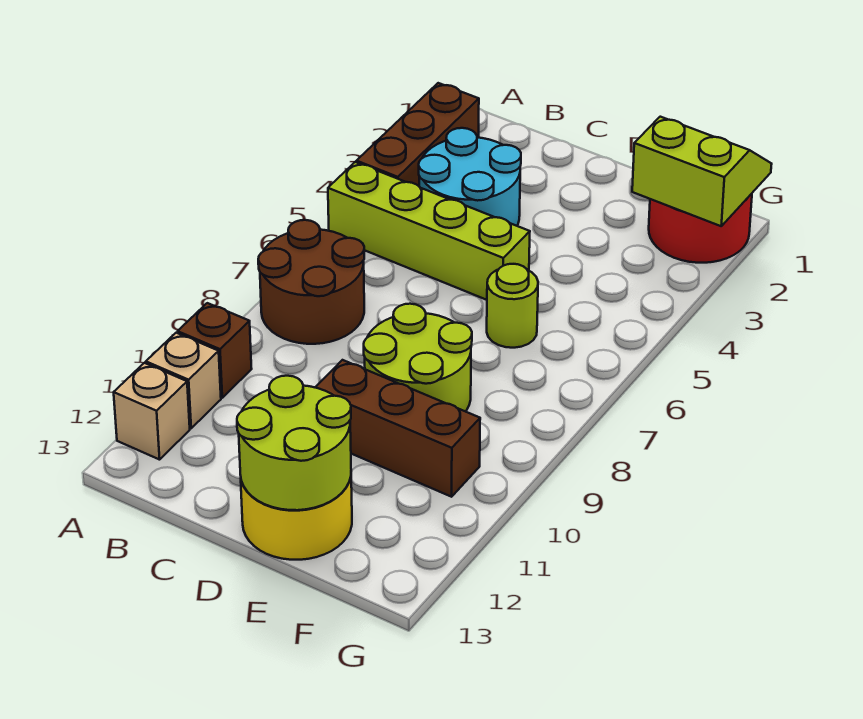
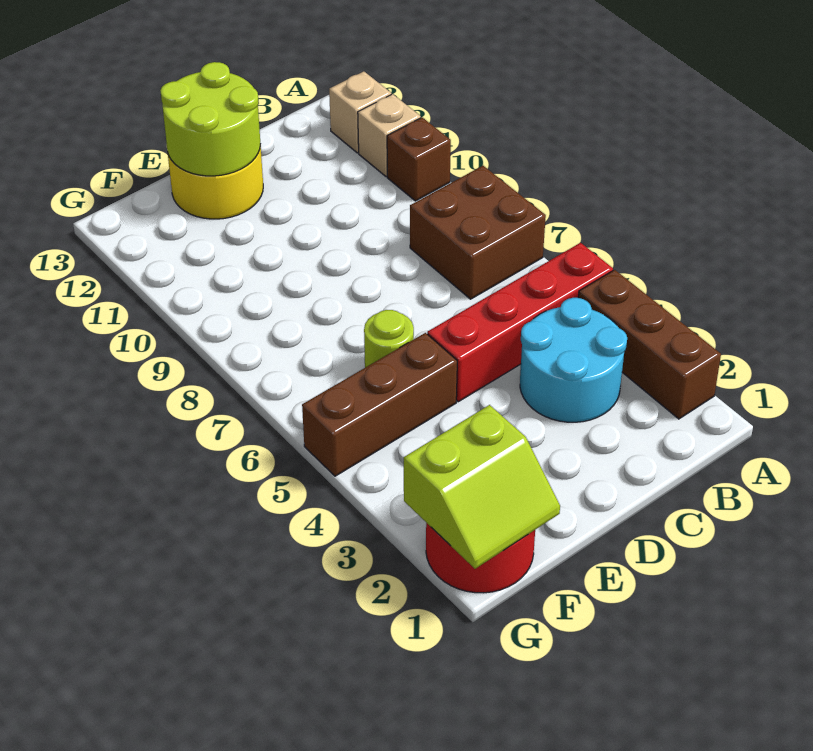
lime brick A5:D5 level 1 -> red brick A5:D5 level 1
brown round brick A7:B8 level 1 -> brown brick A7:B8 level 1
lime round brick D8:E9 level 1 -> none
brown brick D10:F10 level 1 -> brown brick E5:G5 level 1

